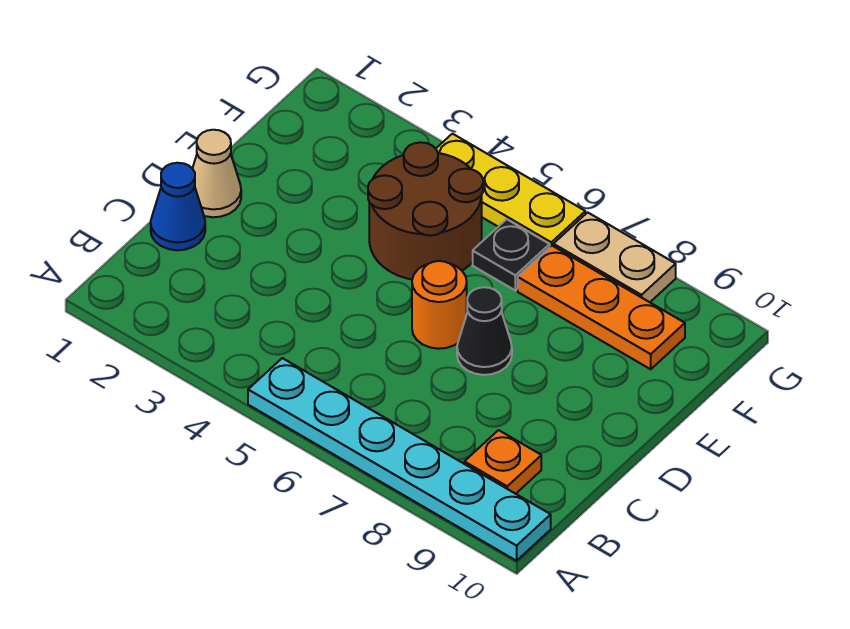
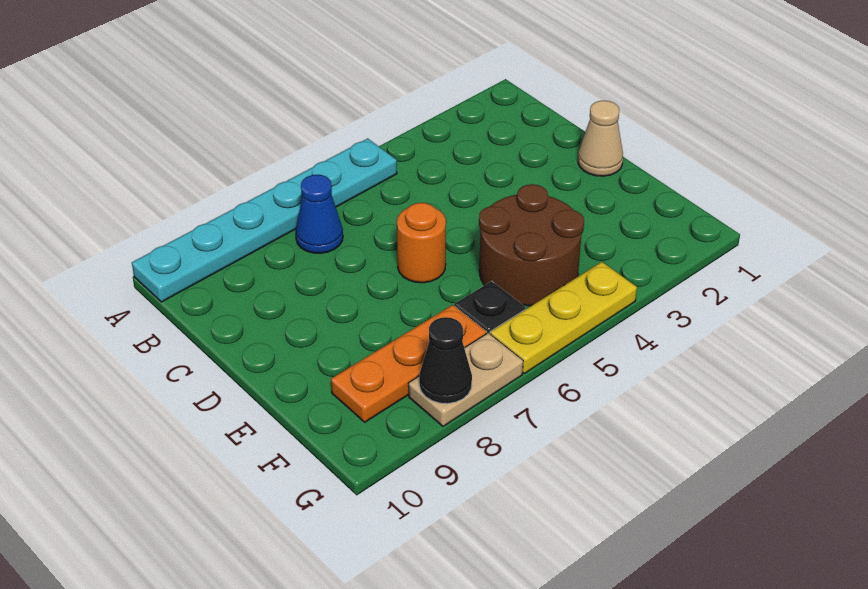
orange plate B9 level 1 -> none
blue cone C1 level 1 -> blue cone B7 level 1
black cone D7 level 1 -> black cone G8 level 2

